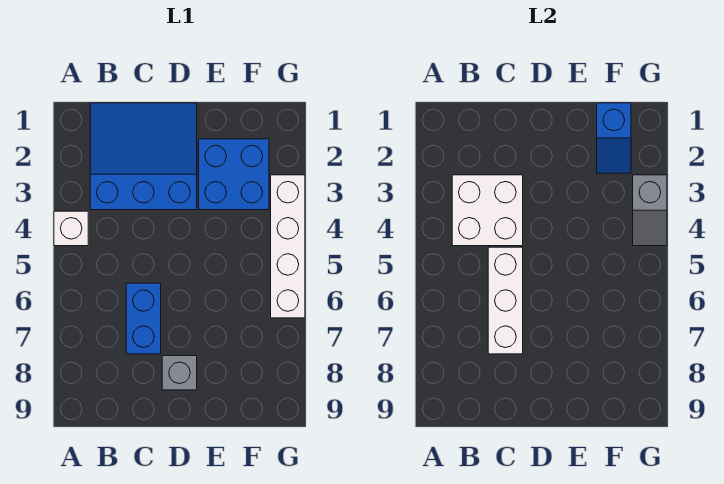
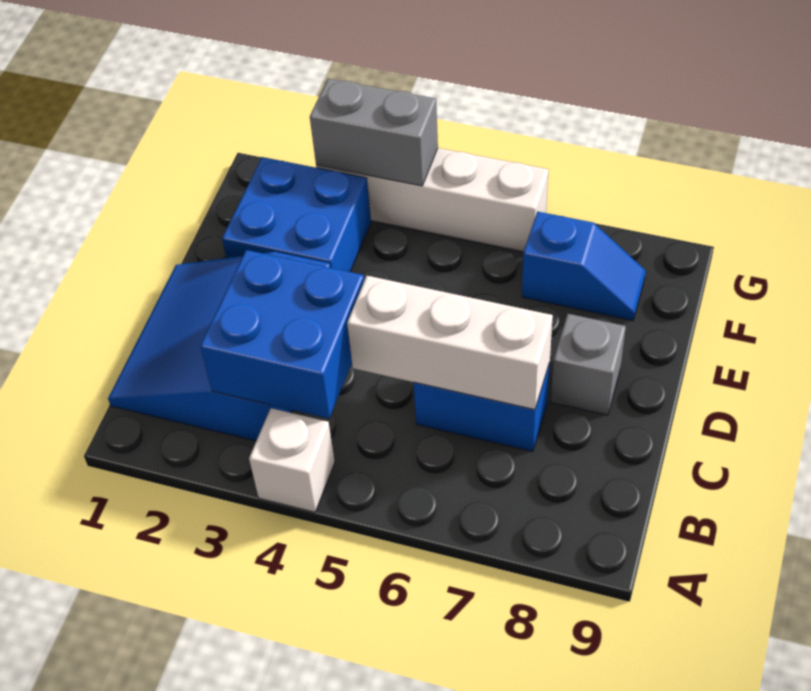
white brick B3:C4 level 2 -> blue brick B3:C4 level 2
blue slope F1:F2 level 2 top 1 -> blue slope F7:F8 level 1 top 7
grey slope G3:G4 level 2 top 3 -> grey brick G3:G4 level 2

